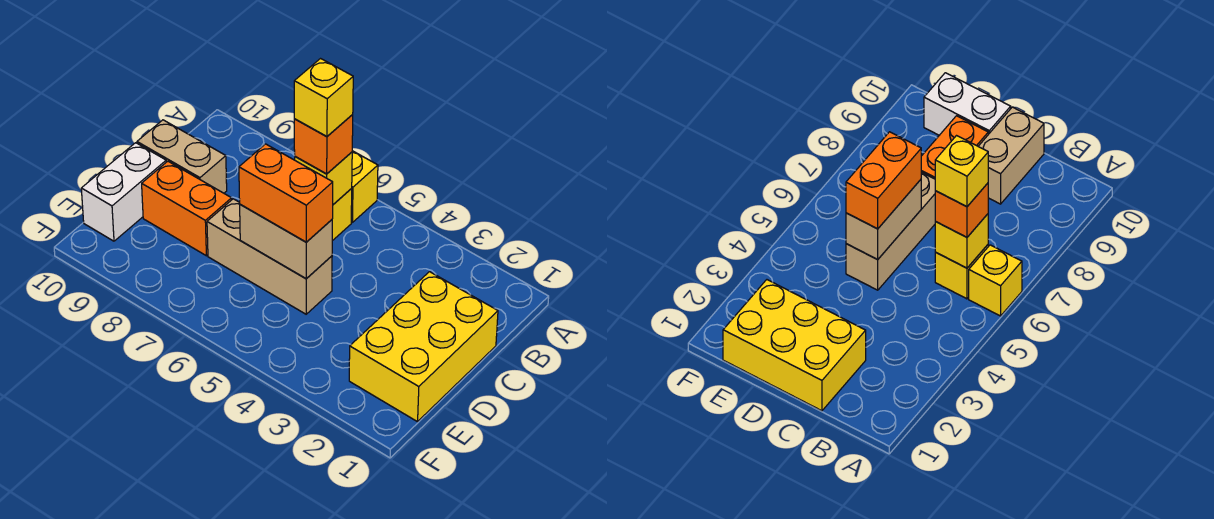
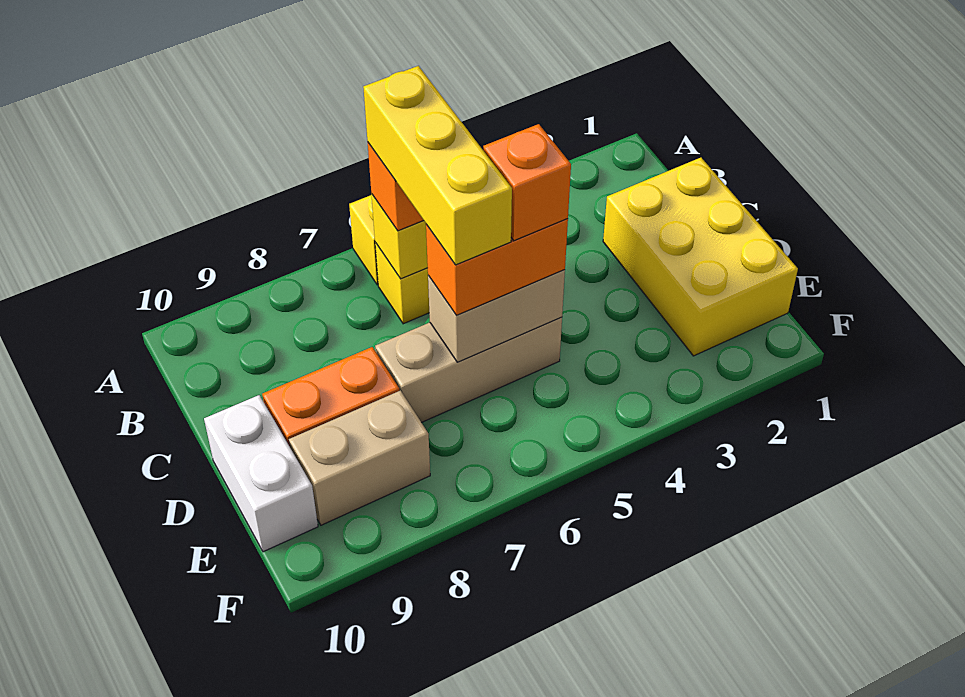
yellow brick B6 level 4 -> yellow brick B6:D6 level 4
tan brick C9:C10 level 1 -> tan brick E8:E9 level 1
none -> orange brick D5 level 4

